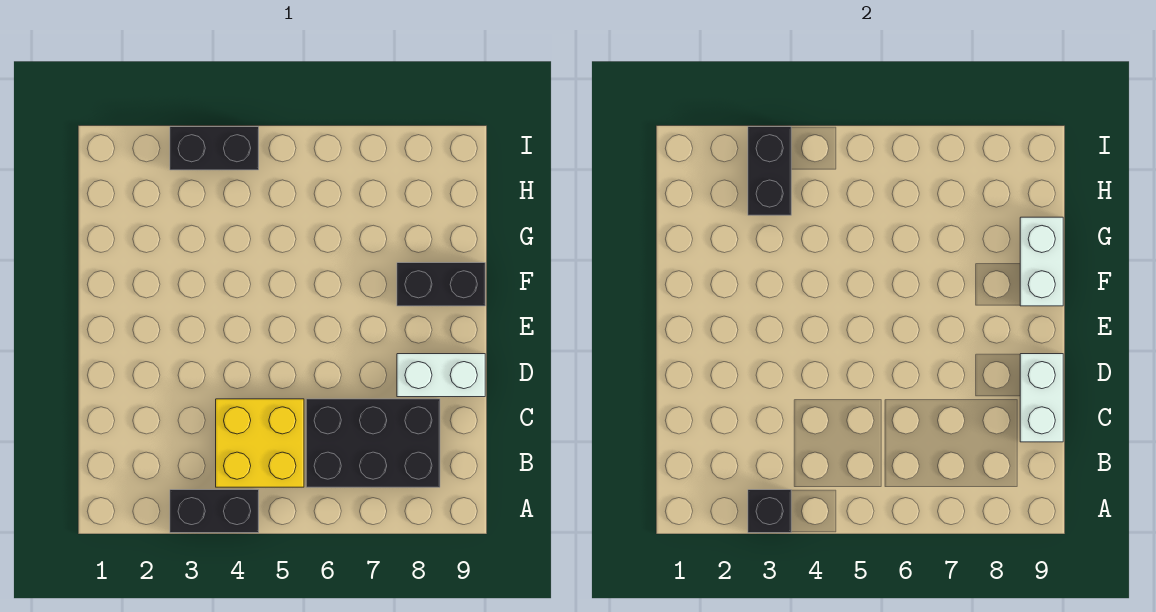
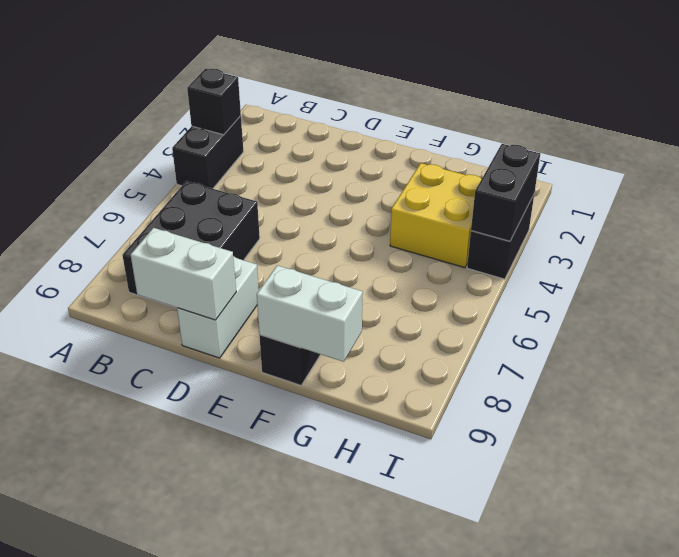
yellow brick B4:C5 level 1 -> yellow brick G3:H4 level 1
black brick H3:I3 level 2 -> black brick I3:I4 level 2

